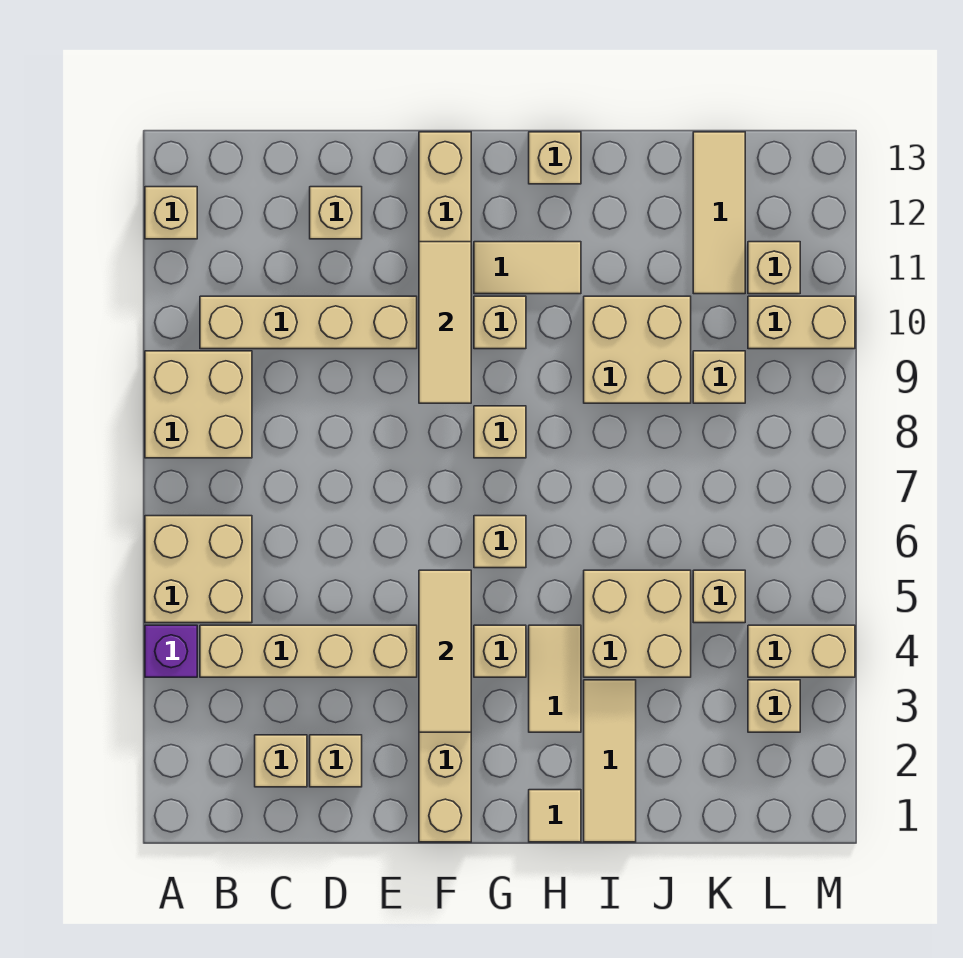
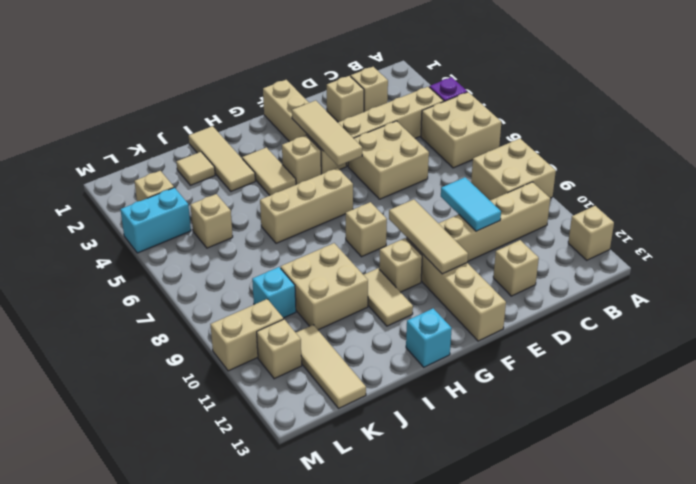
none -> cyan tile D9:D10 level 2
tan brick G6 level 1 -> tan brick G6:I6 level 1
tan tile G11:H11 level 1 -> tan tile H10:H11 level 1
tan tile H1 level 1 -> tan tile J2 level 1
tan brick H13 level 1 -> cyan brick H13 level 1
tan brick I4:J5 level 1 -> tan brick D5:E6 level 1
tan brick K9 level 1 -> cyan brick K9 level 1
tan brick L4:M4 level 1 -> cyan brick L4:M4 level 1

